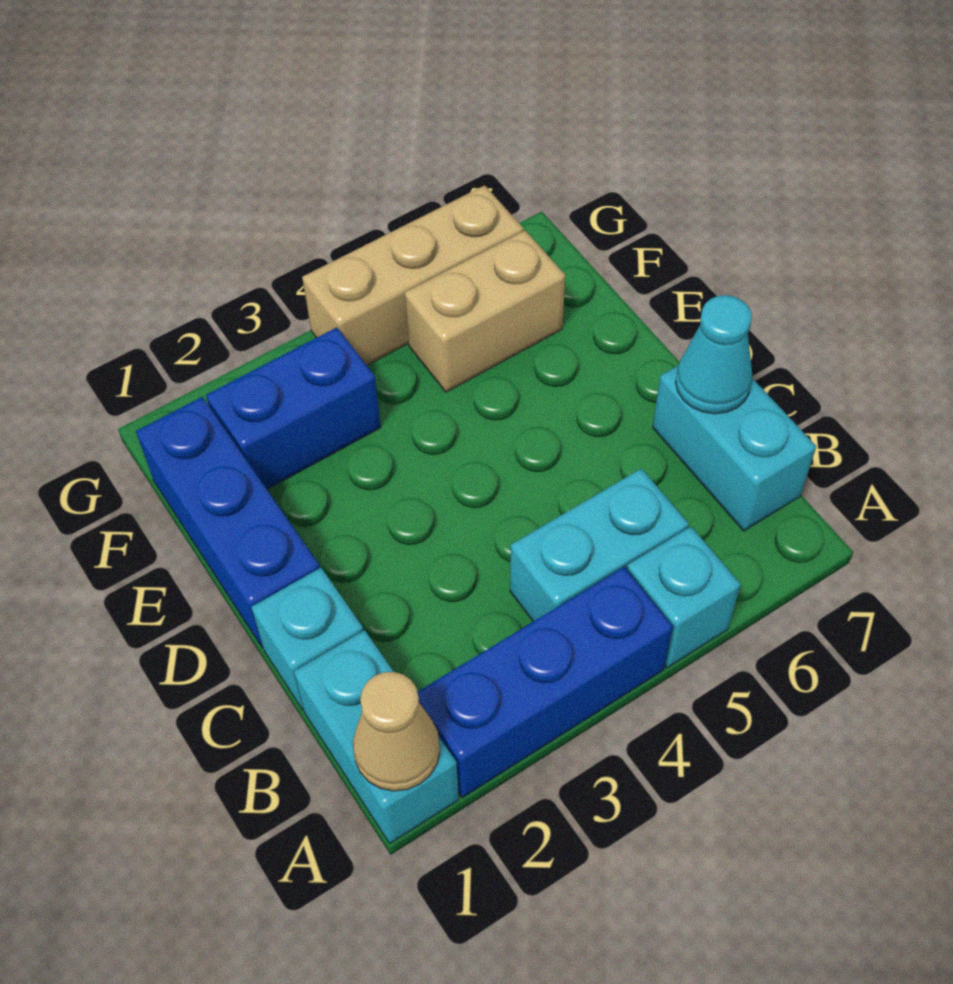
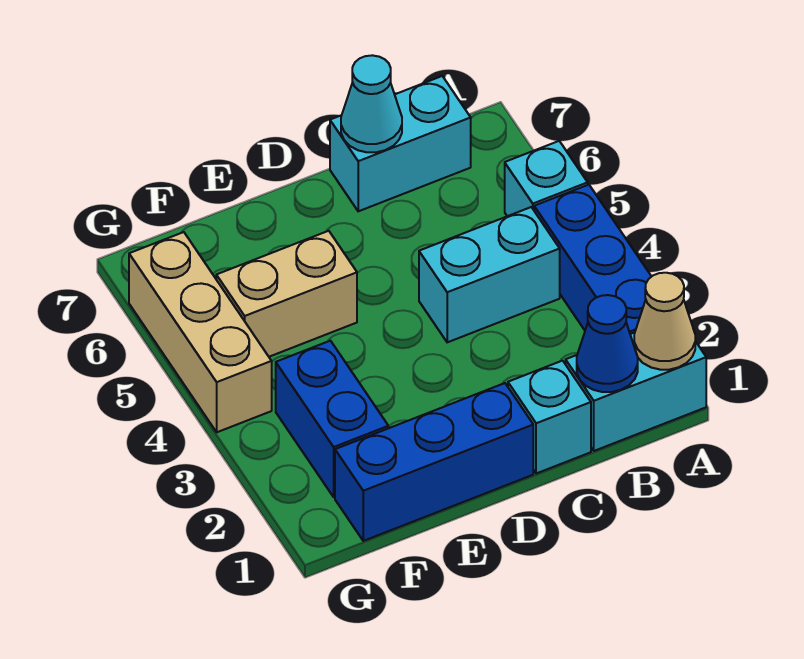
none -> blue cone B1 level 2
cyan brick B4:B5 level 1 -> cyan brick B4:C4 level 1
tan brick F5:F6 level 1 -> tan brick E5:F5 level 1

